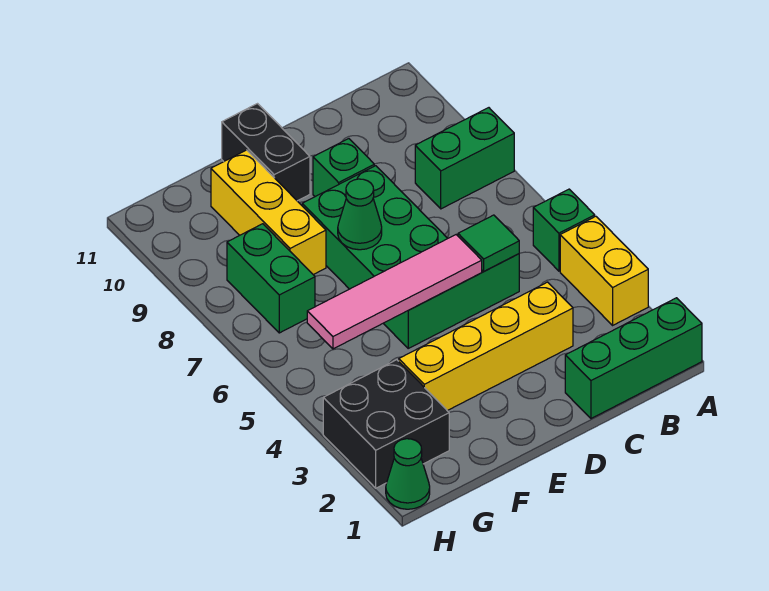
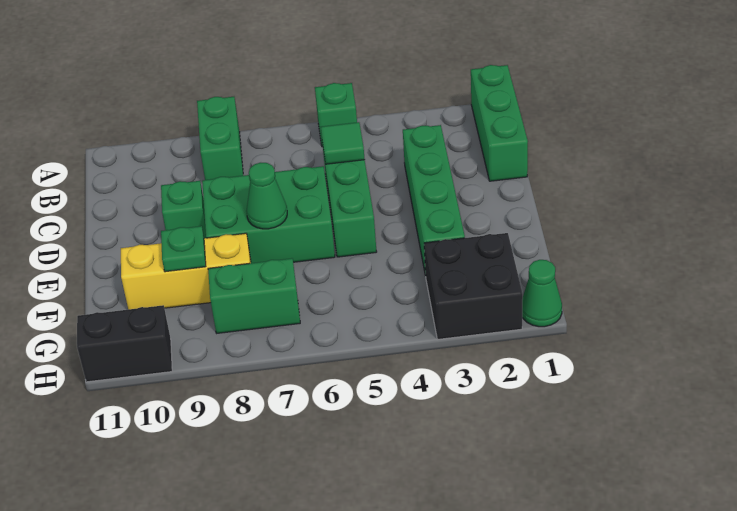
yellow brick A3:A4 level 1 -> none
yellow brick C3:F3 level 1 -> green brick C3:F3 level 1
pink tile D5:G5 level 2 -> none
black brick E10:E11 level 1 -> black brick H10:H11 level 1
none -> green plate F9 level 2

